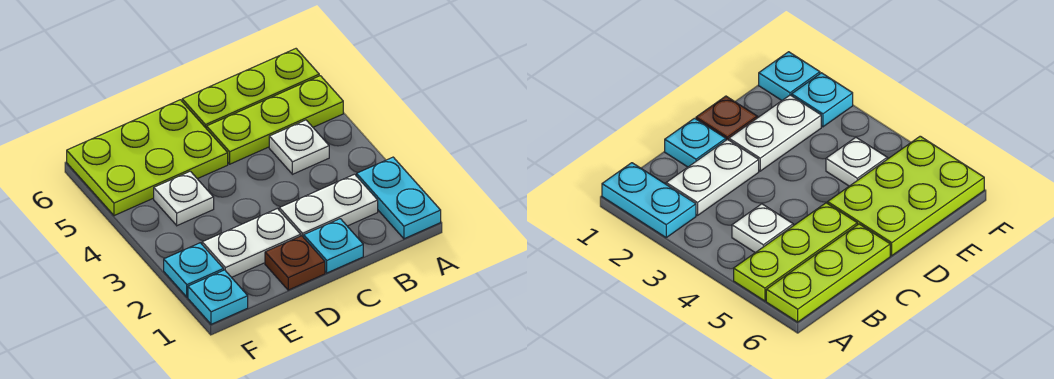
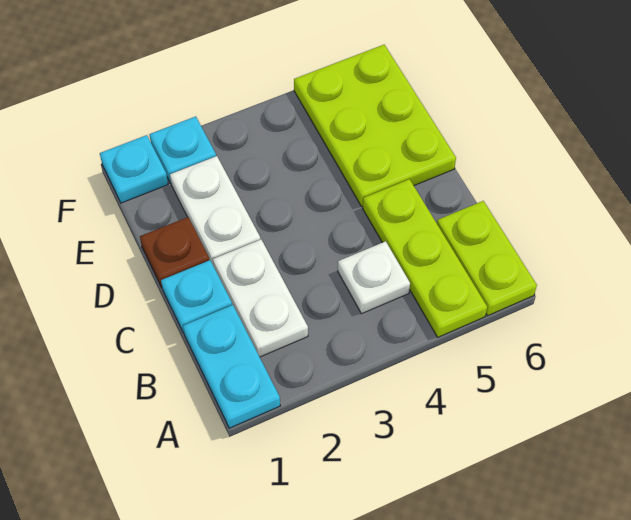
cyan plate A1:A2 level 1 -> cyan plate A1:B1 level 1
lime plate A6:C6 level 1 -> lime plate A6:B6 level 1
white plate E4 level 1 -> none

